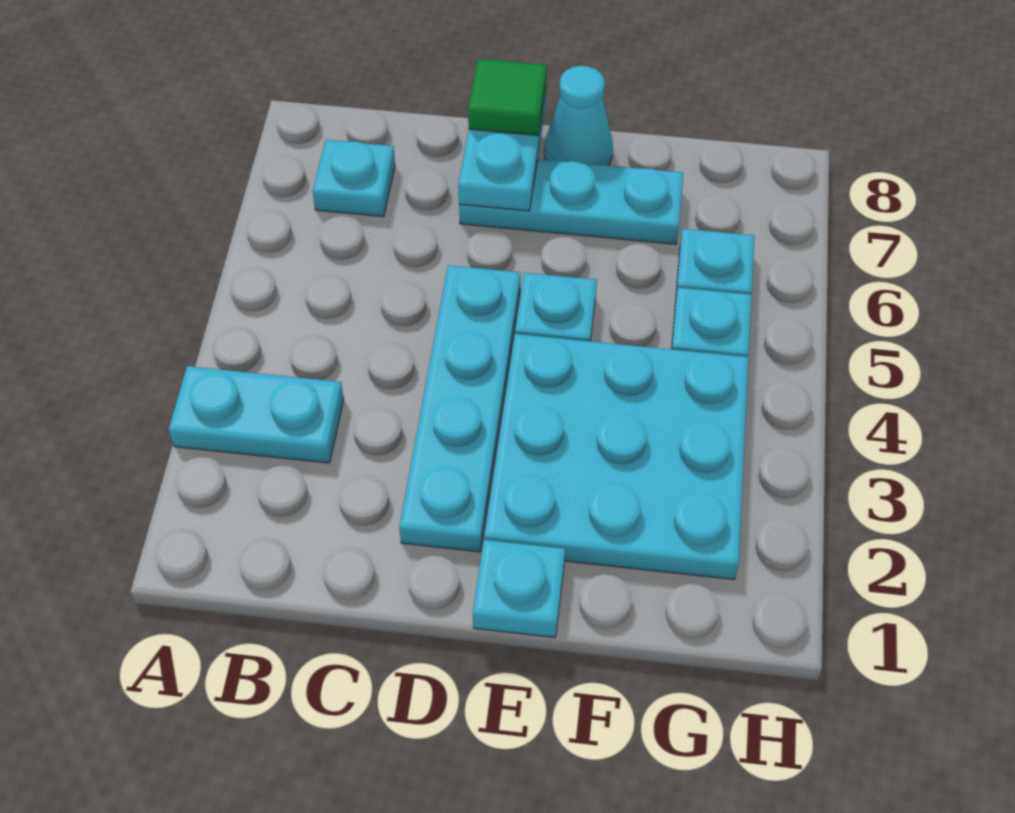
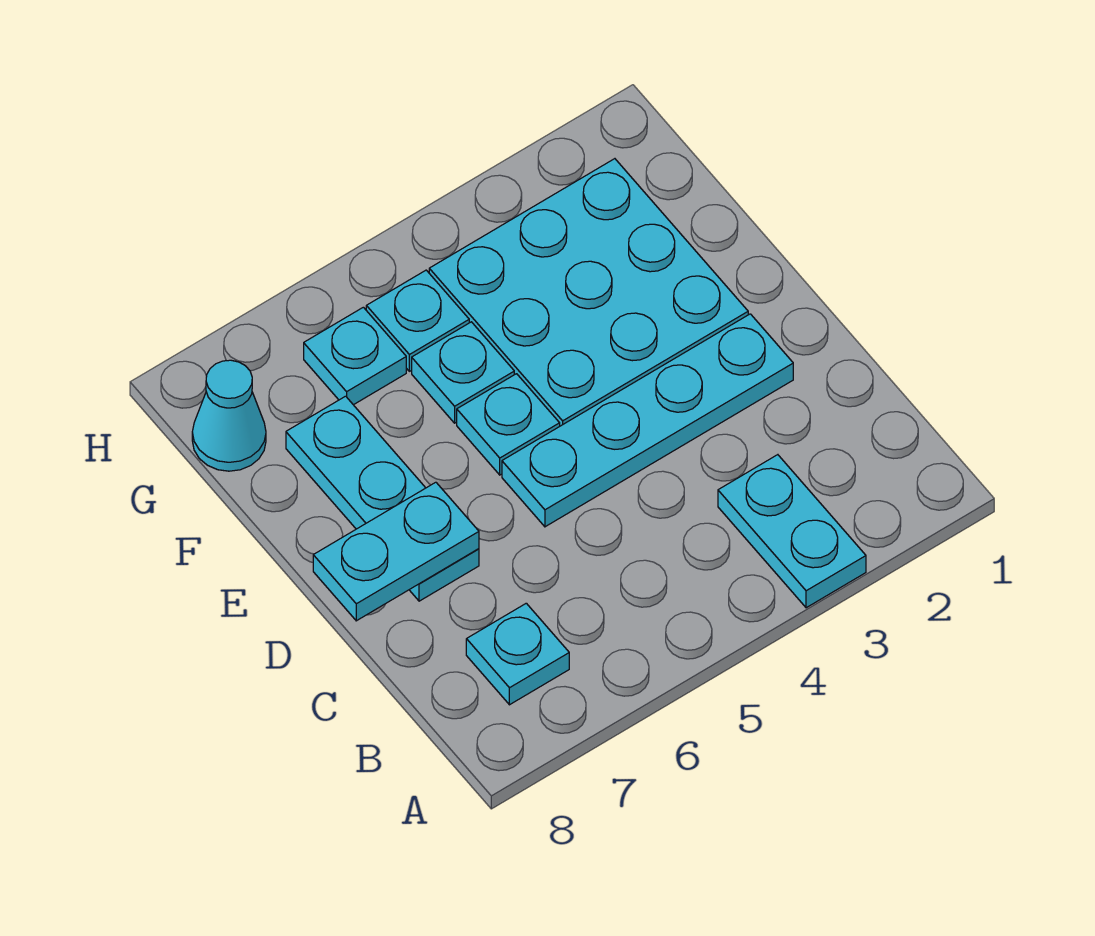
green tile D8 level 3 -> none
cyan plate E1 level 1 -> cyan plate F5 level 1
cyan cone E8 level 1 -> cyan cone G8 level 1

